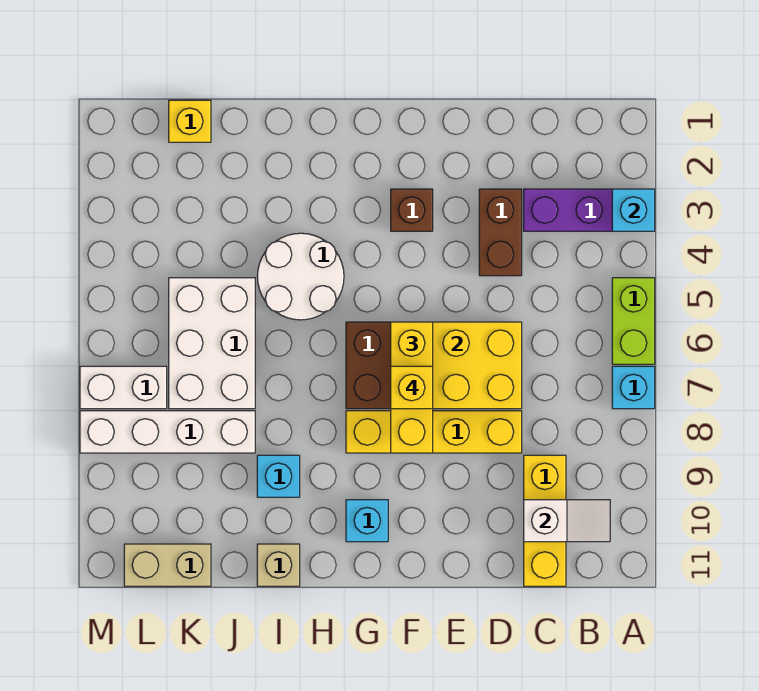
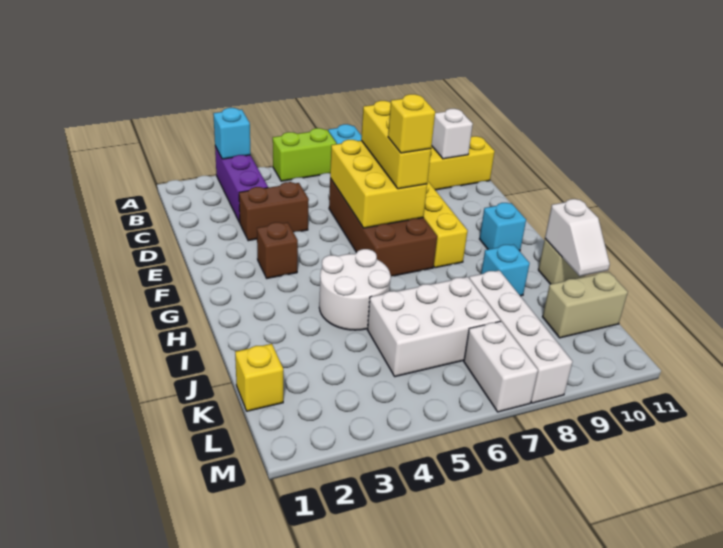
yellow brick F6:F8 level 3 -> yellow brick D7:F7 level 3
none -> white slope I11:J11 level 2 top I
tan brick K11:L11 level 1 -> tan brick K10:K11 level 1

